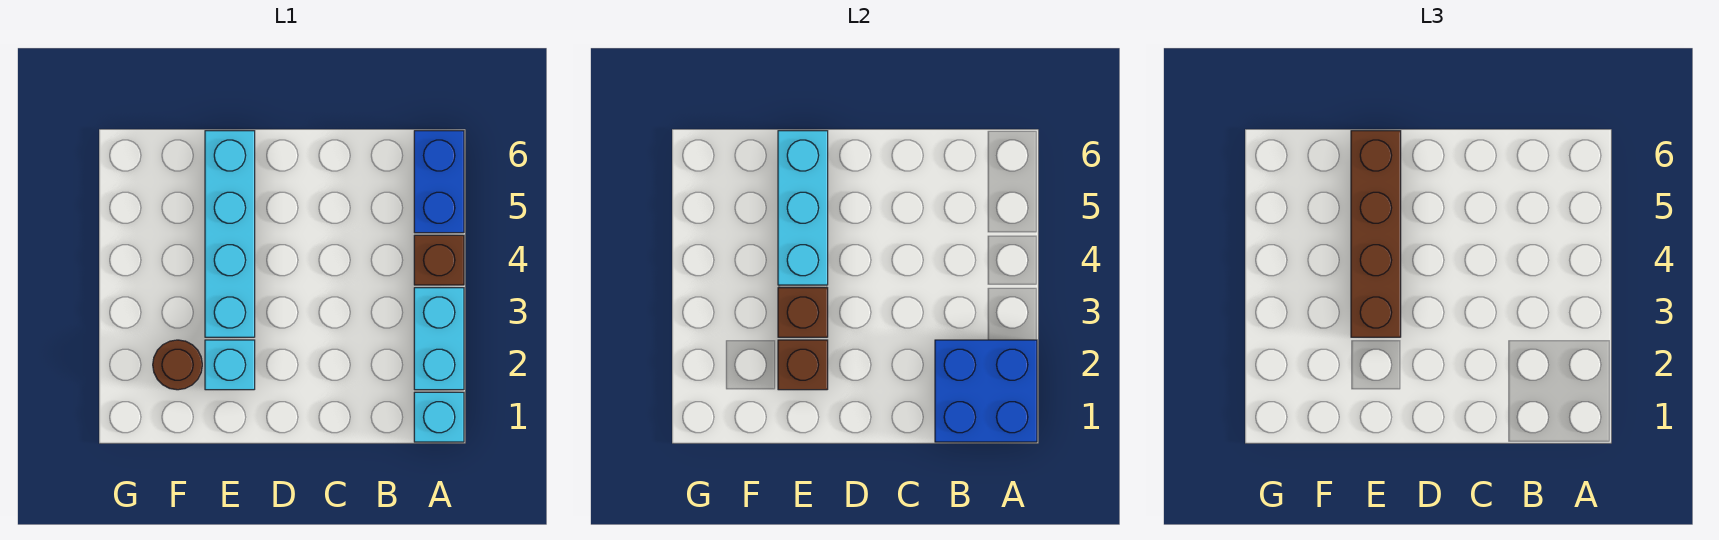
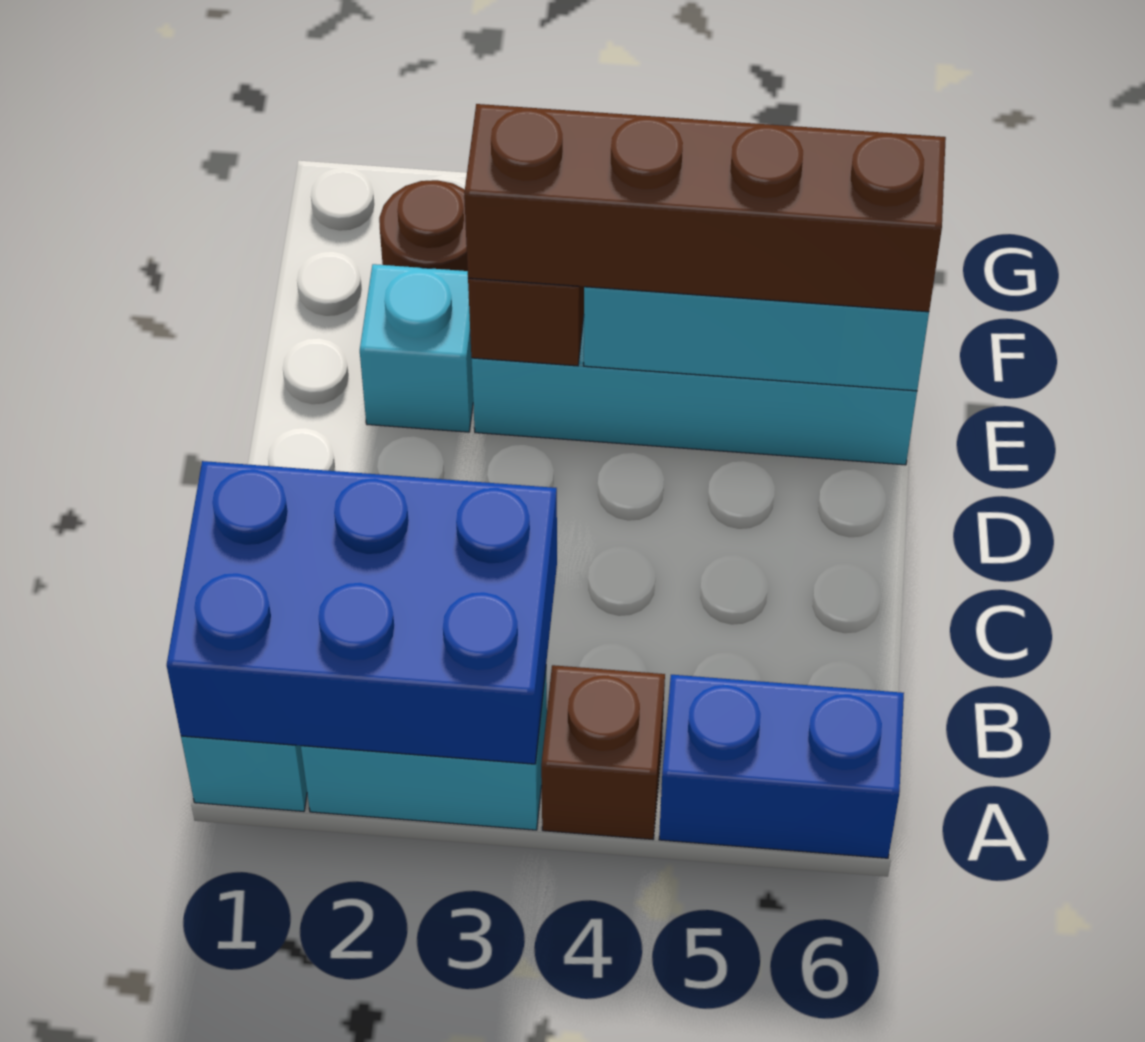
blue brick A1:B2 level 2 -> blue brick A1:B3 level 2
brown brick E2 level 2 -> none

